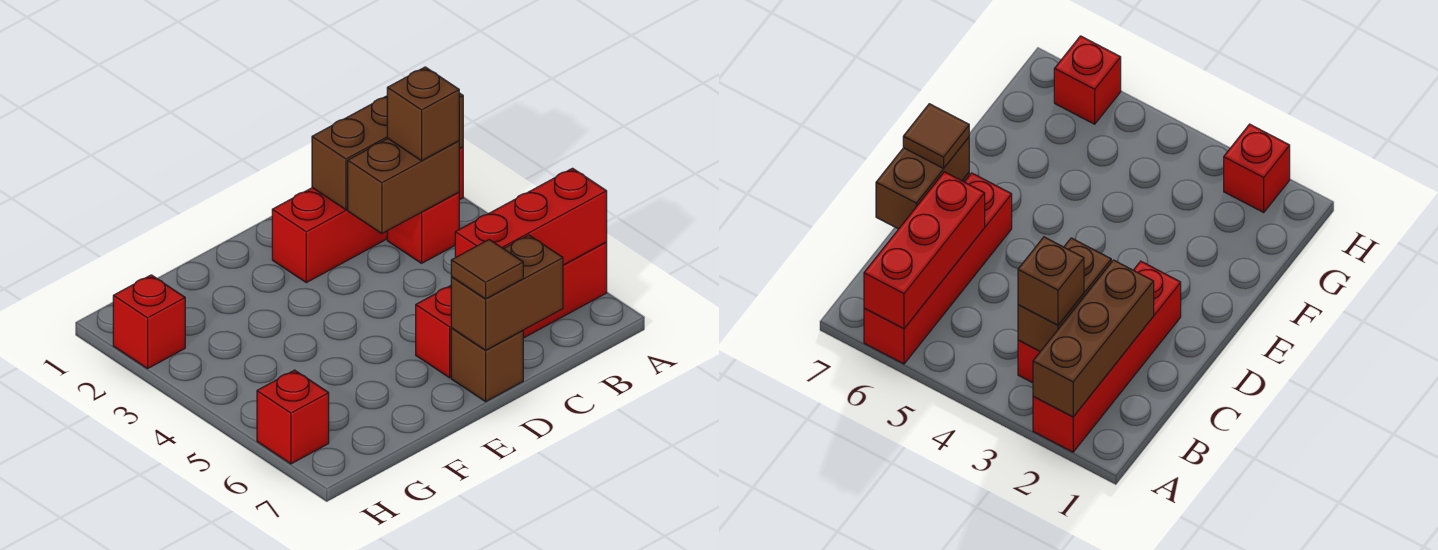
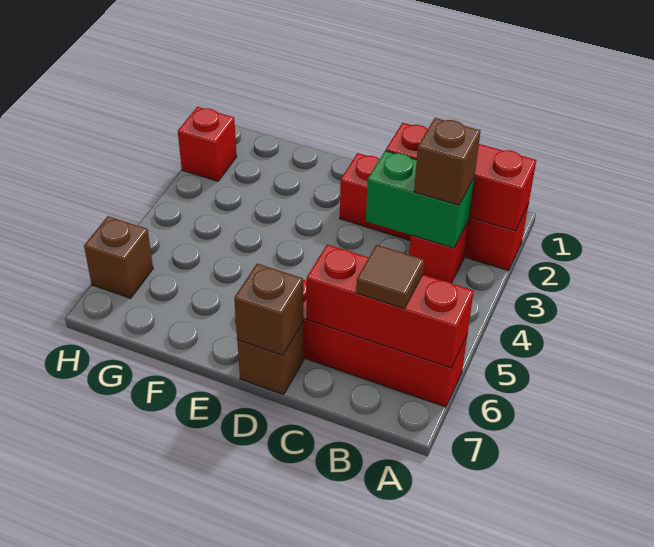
brown brick A2:C2 level 2 -> red brick A2:C2 level 2
brown brick B3:C3 level 2 -> green brick B3:C3 level 2
brown brick C7:D7 level 2 -> brown brick D7 level 2
brown tile D7 level 3 -> brown tile B6 level 3
red brick H6 level 1 -> brown brick H6 level 1

